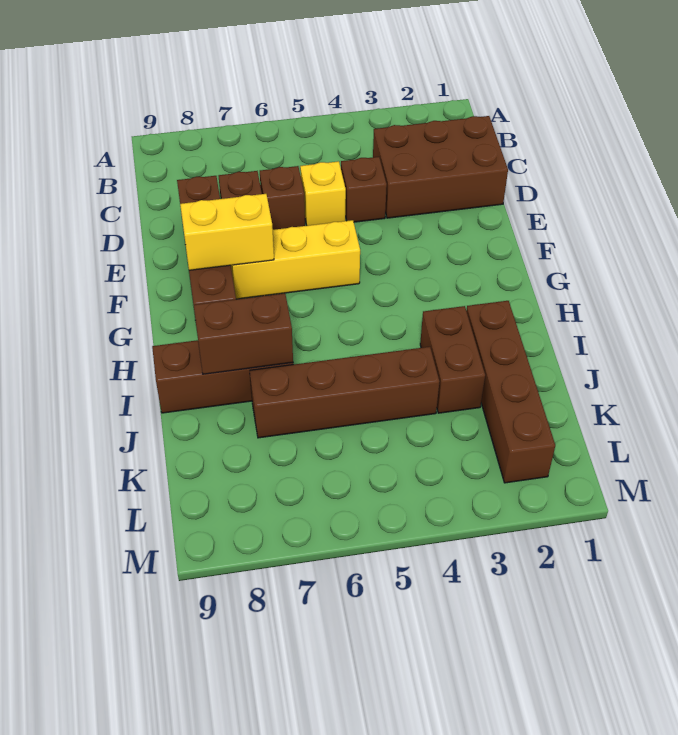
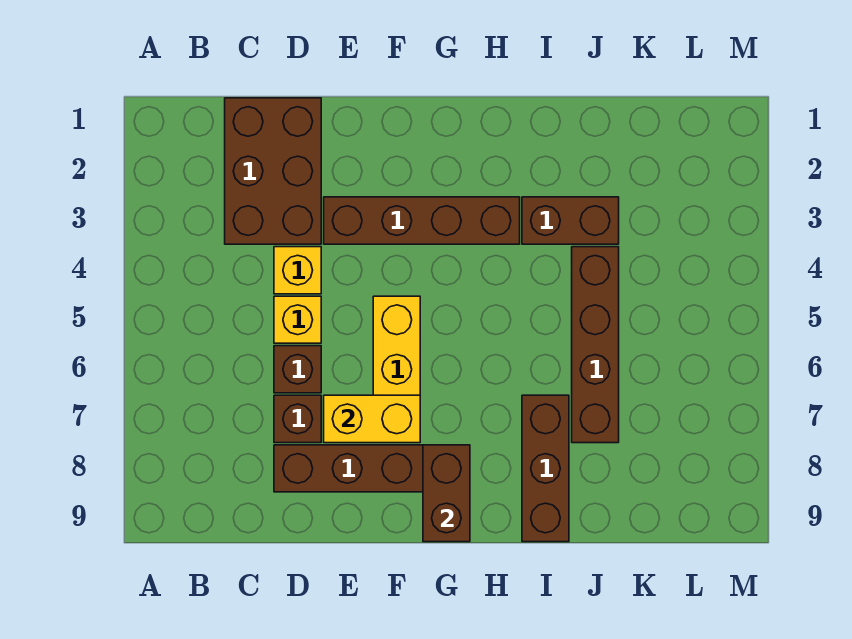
brown brick D4 level 1 -> yellow brick D4 level 1
yellow brick F7:F8 level 2 -> yellow brick E7:F7 level 2
brown brick I2:L2 level 1 -> brown brick E3:H3 level 1
brown brick I7:I8 level 2 -> brown brick G8:G9 level 2

